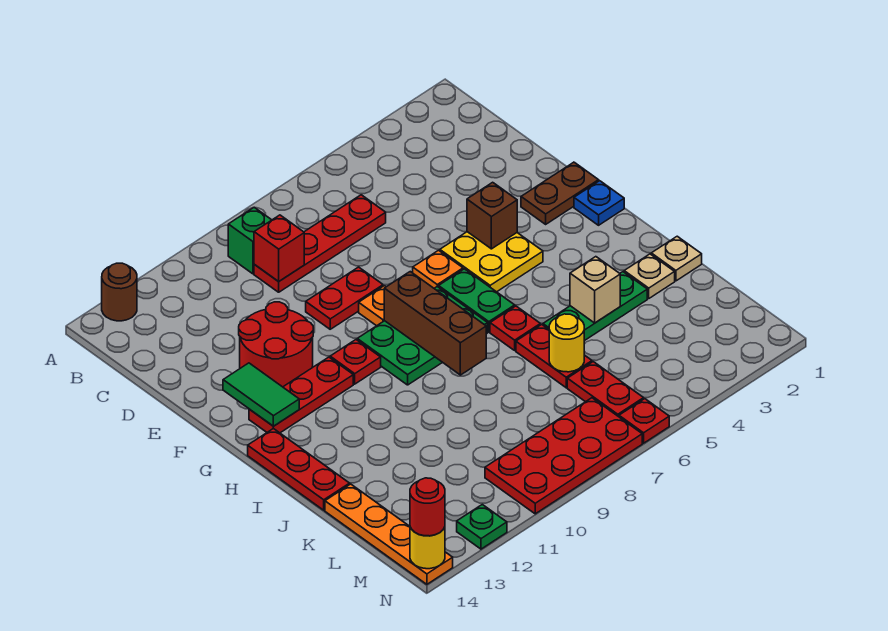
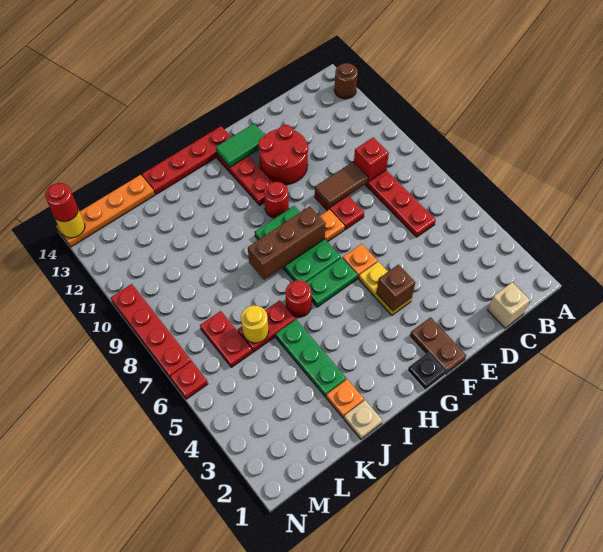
green brick B9 level 1 -> none
none -> brown tile D9:E9 level 2
yellow plate F4:G5 level 1 -> yellow plate F4:F5 level 1
blue plate G1 level 1 -> black plate G1 level 1
red plate G10 level 1 -> red round brick G10 level 1
red plate H14:J14 level 1 -> red plate G14:J14 level 1
red plate I6 level 1 -> red round brick I6 level 1
tan plate J2 level 1 -> orange plate J2 level 1
tan brick J4 level 2 -> tan brick C1 level 1
red plate L6:M6 level 1 -> red plate L6:L7 level 1
red plate M7:N10 level 1 -> red plate N7:N10 level 1
green plate N12 level 1 -> none

